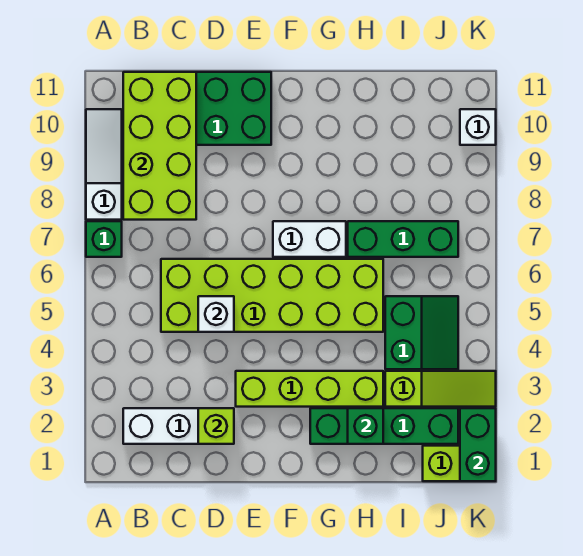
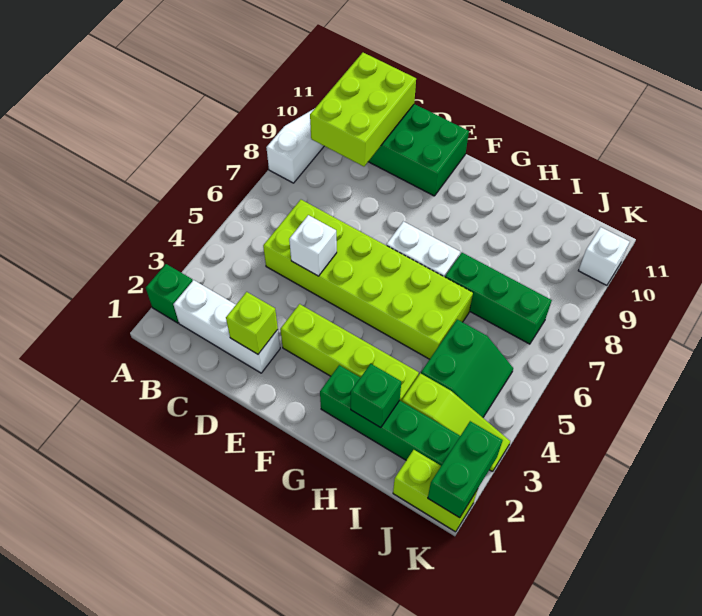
green brick A7 level 1 -> green brick A2 level 1
lime brick B8:C11 level 2 -> lime brick B9:C11 level 2

